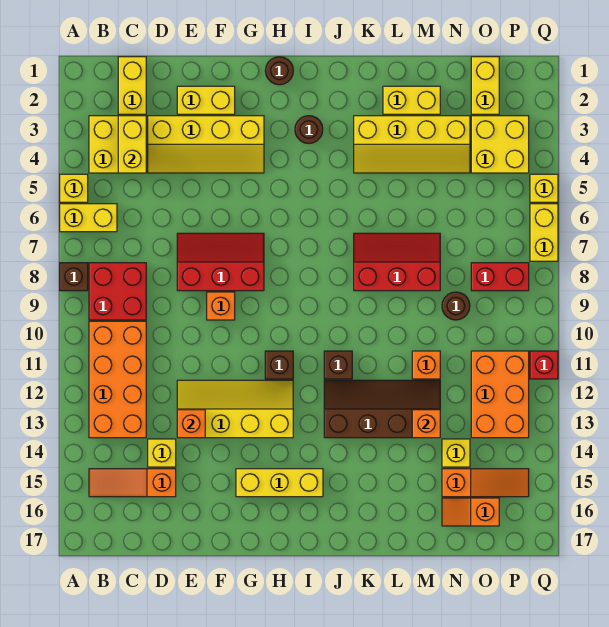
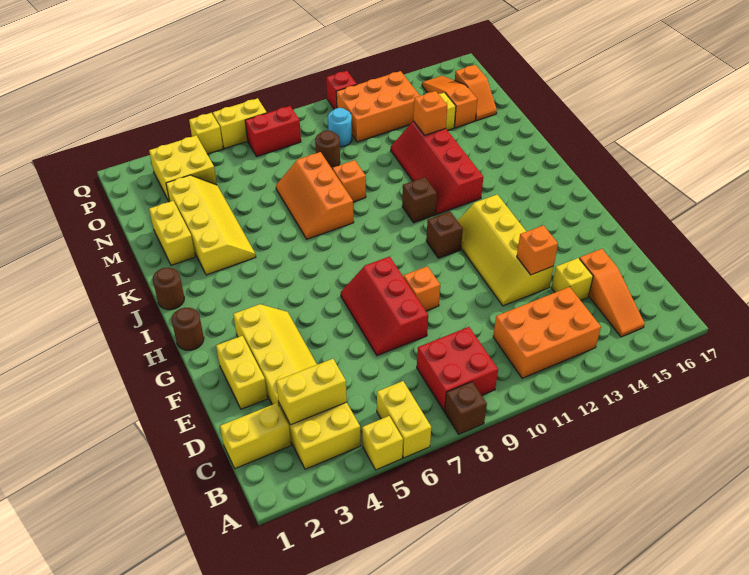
orange brick B10:C13 level 1 -> orange brick B11:C13 level 1
yellow brick G15:I15 level 1 -> none
brown round brick I3 level 1 -> brown round brick J1 level 1
brown slope J12:M13 level 1 top 13 -> red slope J12:M13 level 1 top 13
red slope K7:M8 level 1 top 8 -> orange slope K7:M8 level 1 top 8
orange brick M11 level 1 -> orange brick L9 level 1
yellow brick O1:O2 level 1 -> none
red brick O8:P8 level 1 -> red brick P7:P8 level 1
none -> cyan round brick O10 level 1

